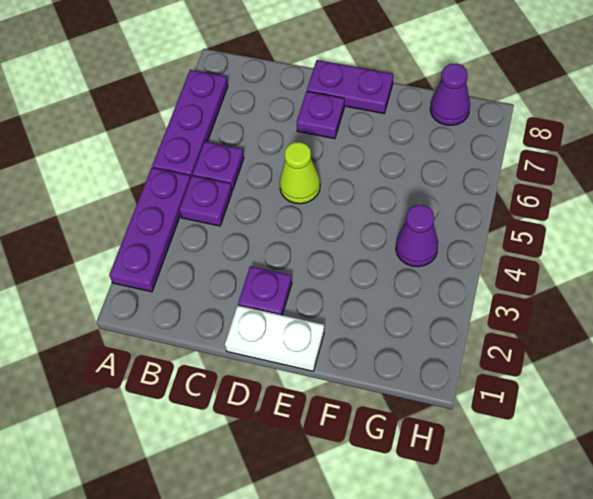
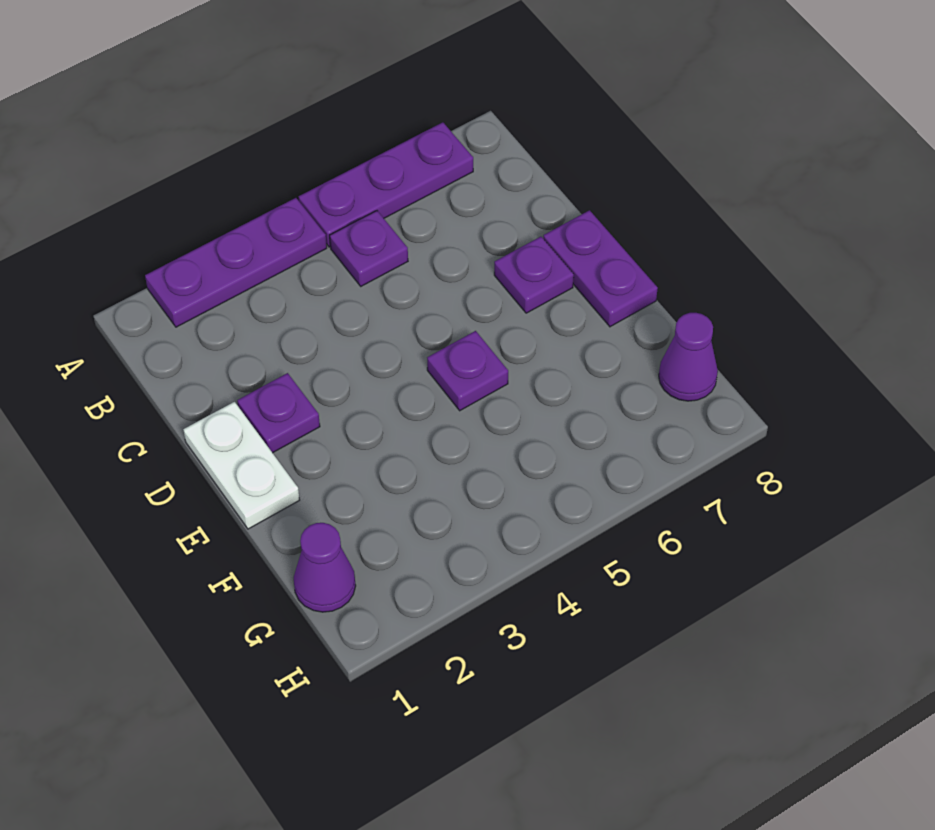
purple plate B4 level 1 -> purple plate E5 level 1
lime cone D5 level 1 -> none
purple cone G4 level 1 -> purple cone G1 level 1

